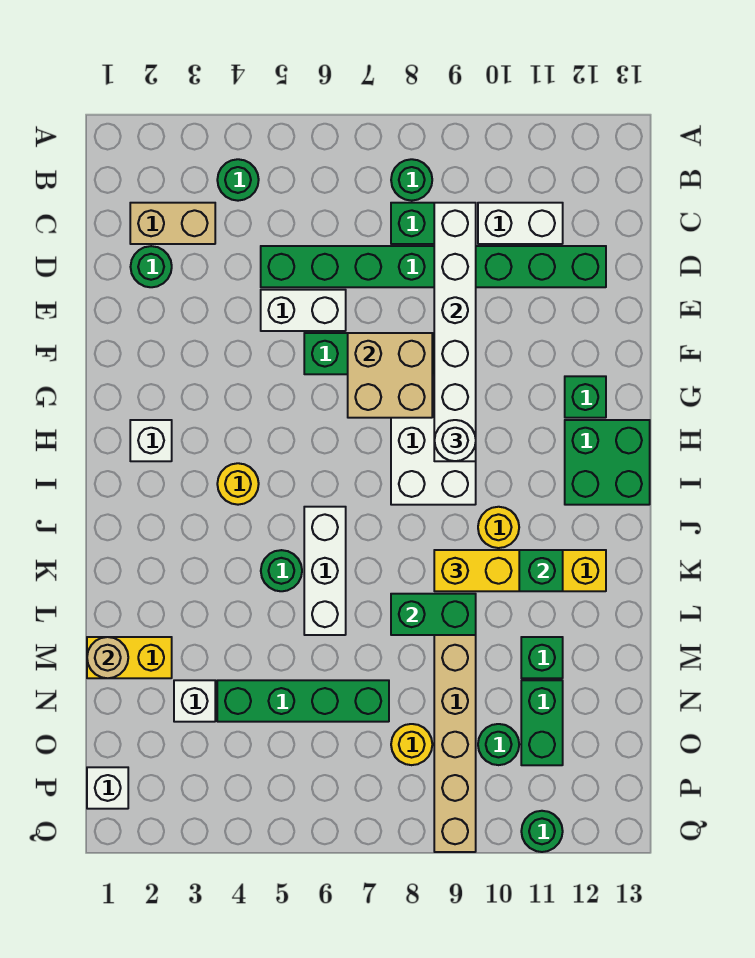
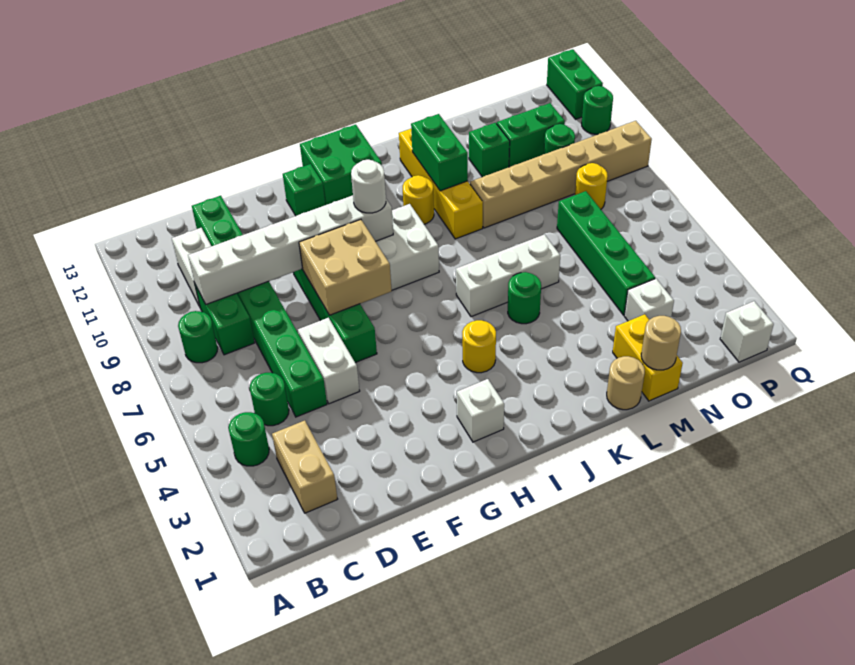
green round brick D2 level 1 -> green round brick C5 level 1
yellow brick K9:K10 level 3 -> none
none -> tan round brick L1 level 1
green brick L8:L9 level 2 -> green brick Q12:Q13 level 1

